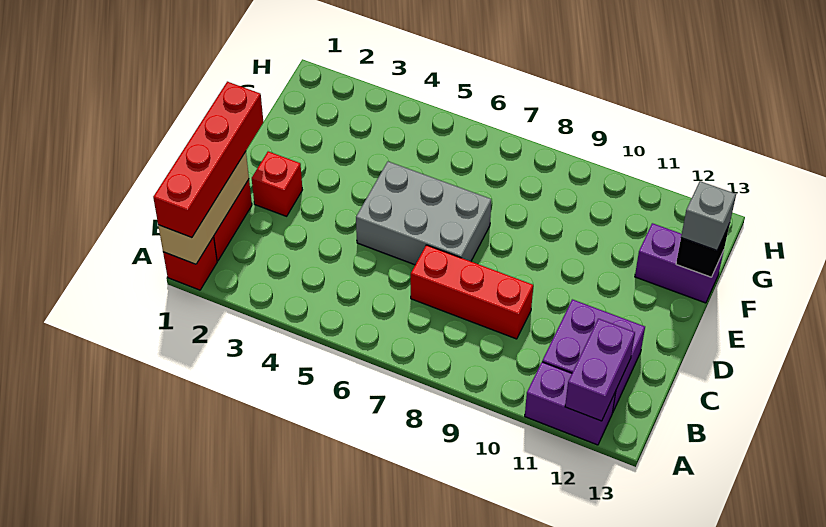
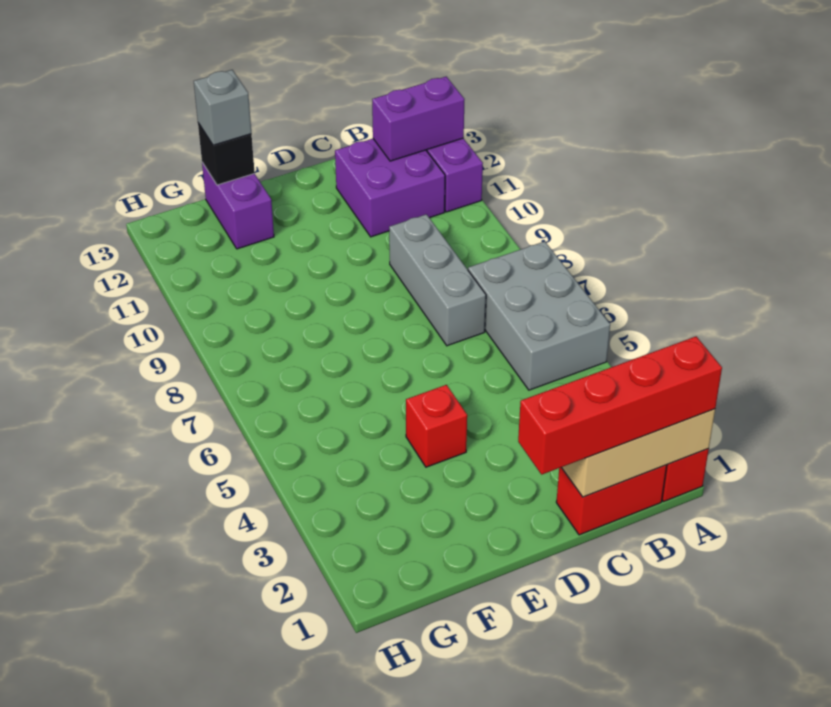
red brick C7:C9 level 1 -> grey brick C7:C9 level 1
red brick D2 level 1 -> red brick E4 level 1
grey brick D5:E7 level 1 -> grey brick A5:B7 level 1

